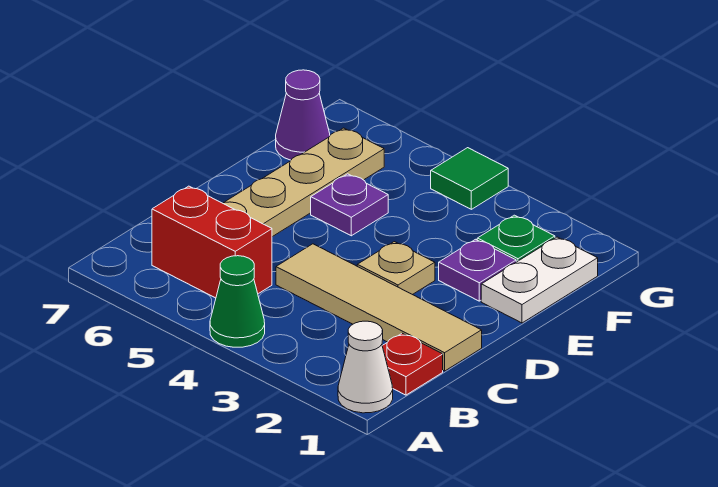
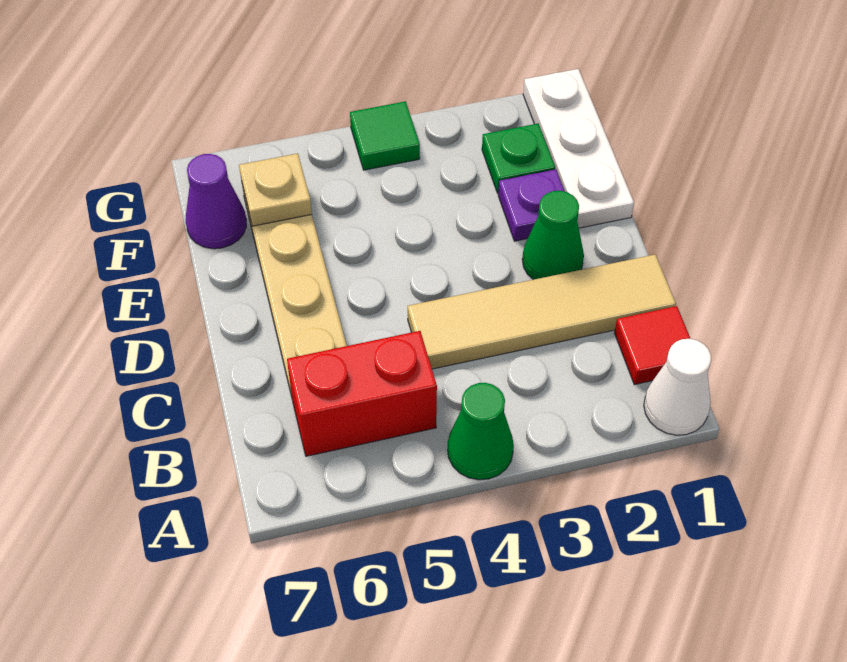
red plate B1 level 1 -> red tile B1 level 1
none -> green cone D2 level 1
tan plate D3 level 1 -> tan plate F6 level 2
white plate E1:F1 level 1 -> white plate E1:G1 level 1
purple plate E5 level 1 -> none

